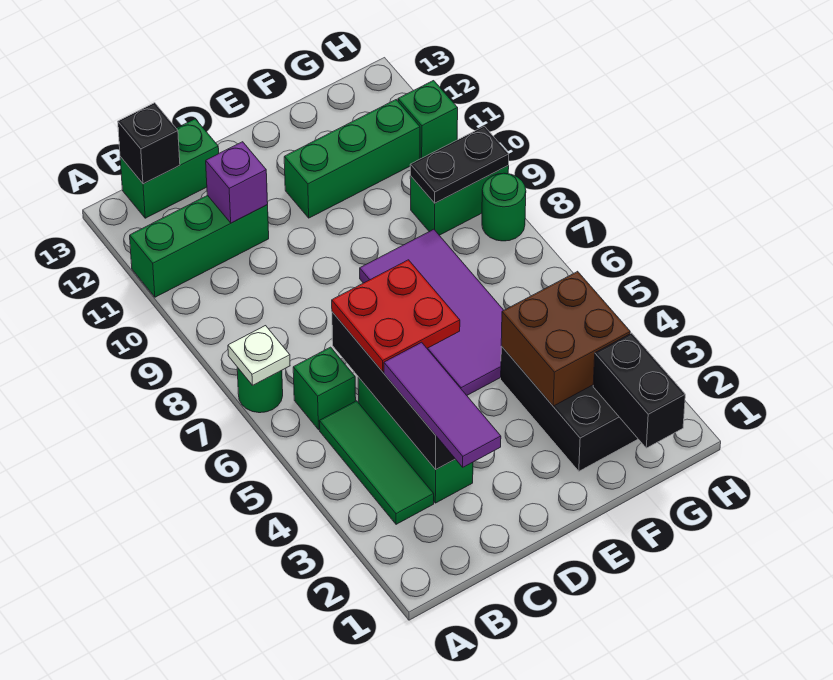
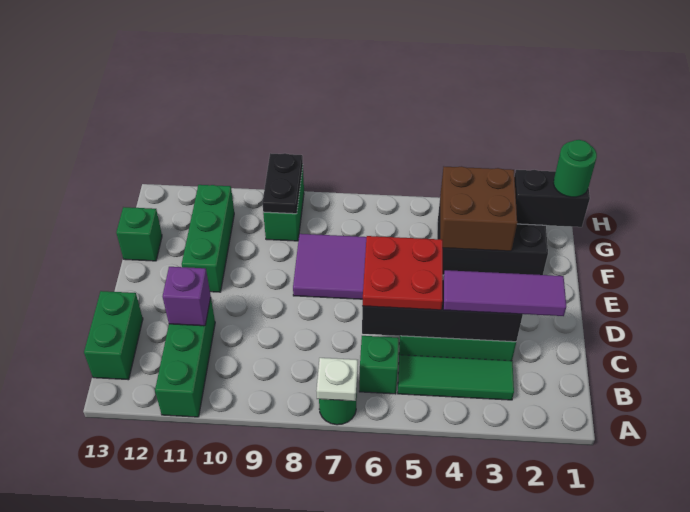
black brick B13 level 2 -> none
green round brick H8 level 1 -> green round brick G1 level 3
green brick H11 level 1 -> green brick F13 level 1

